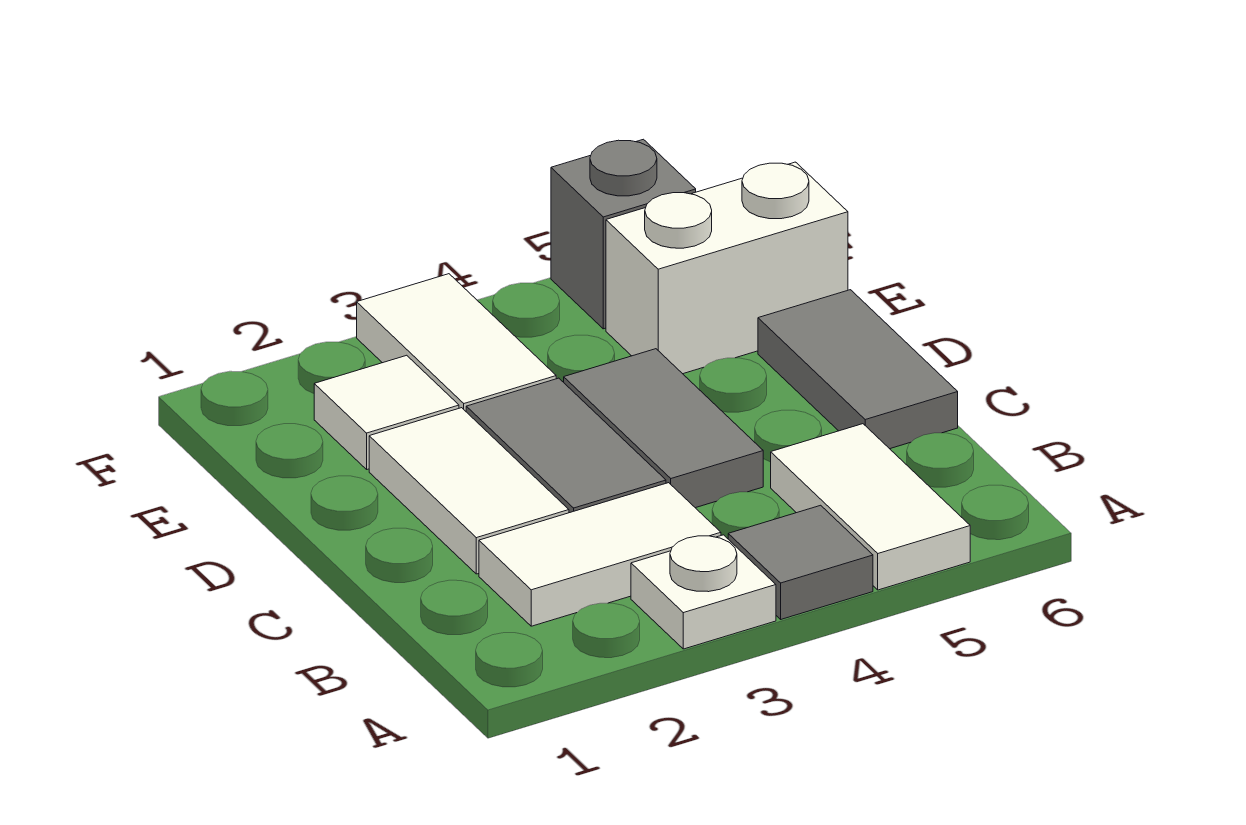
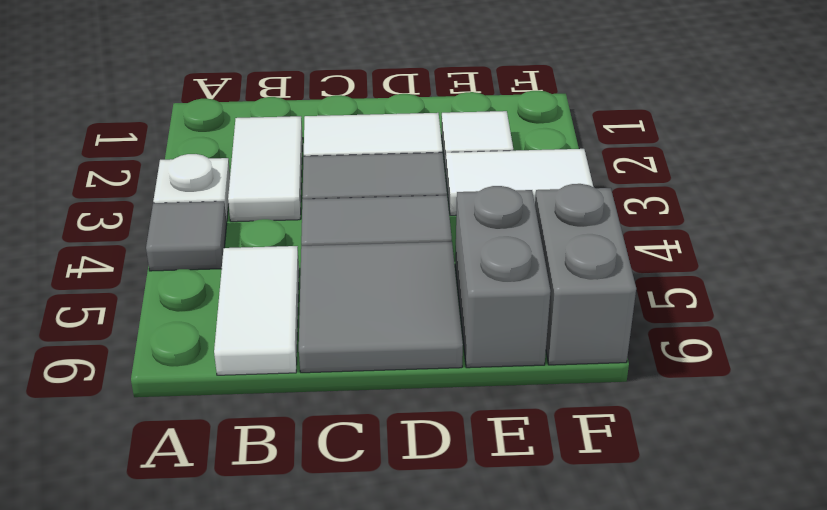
white tile A5:B5 level 1 -> white tile B5:B6 level 1
grey tile C6:D6 level 1 -> grey tile C5:D6 level 1
white brick E5:E6 level 1 -> grey brick E5:E6 level 1
grey brick F5 level 1 -> grey brick F5:F6 level 1

